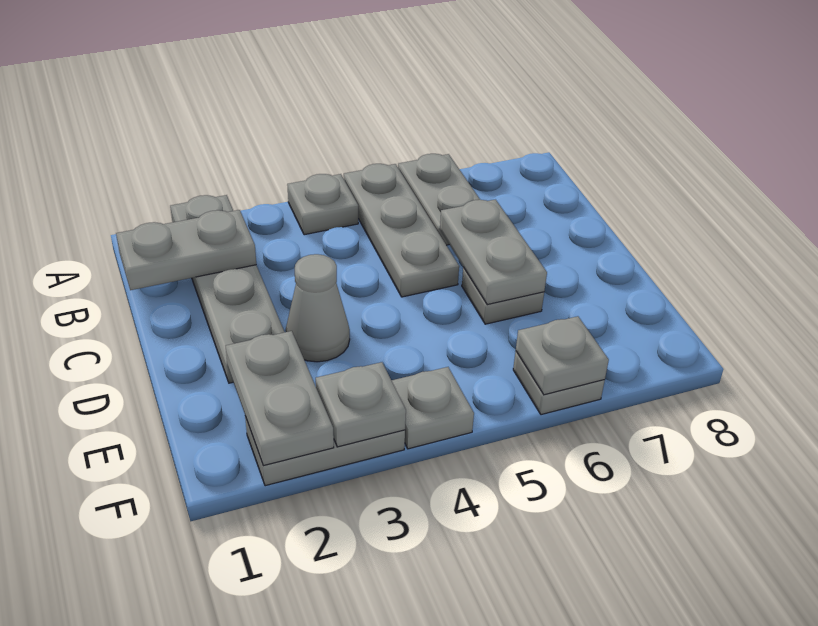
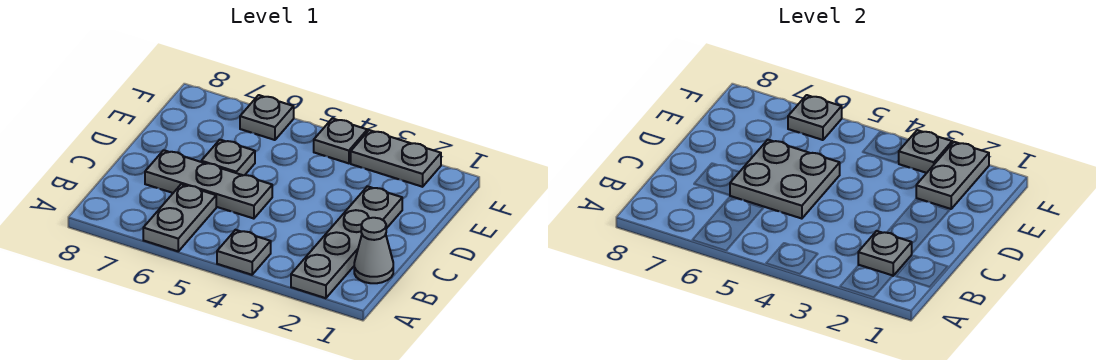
grey plate A5:C5 level 1 -> grey plate C5:C7 level 1
grey plate B1:B2 level 2 -> grey plate B2 level 2
grey plate C6:D6 level 2 -> grey plate C5:D6 level 2
grey cone D3 level 1 -> grey cone B1 level 1

